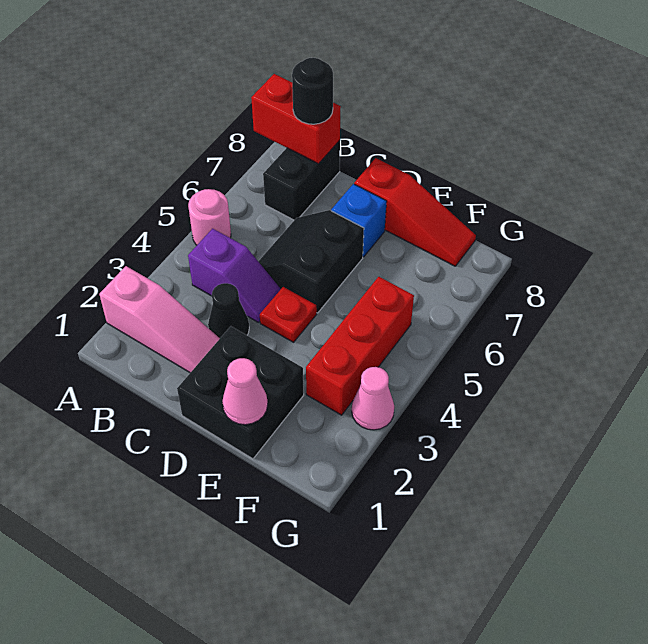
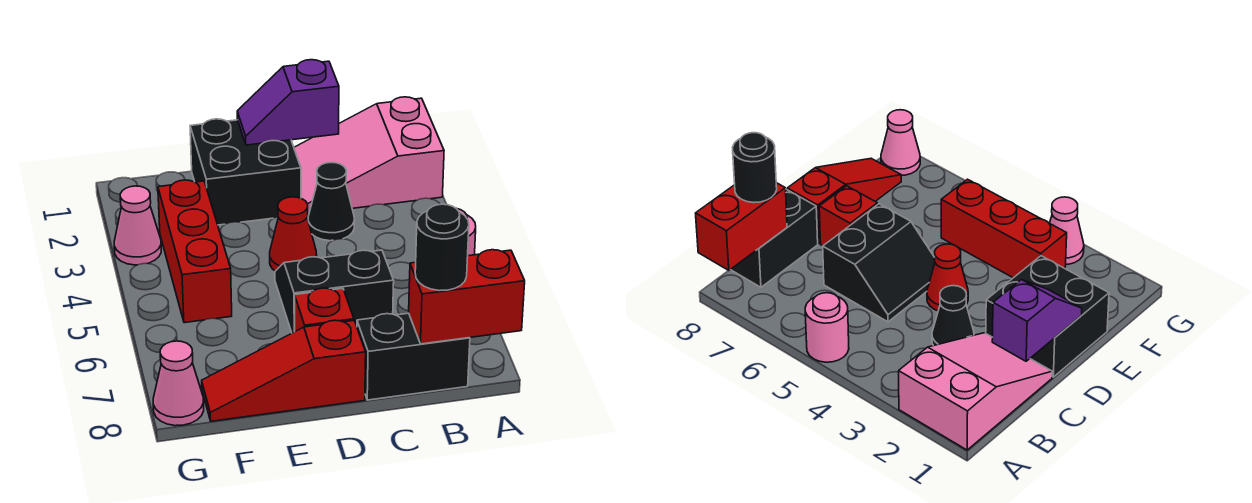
pink slope A2:C2 level 1 top A -> pink slope A1:C2 level 1 top A
purple slope B4:C4 level 1 top B -> purple slope C1:D1 level 2 top C
black brick B7:B8 level 1 -> black brick B8:C8 level 1
black slope C5:D6 level 1 top D -> black slope C5:D6 level 1 top 6
red plate D4 level 1 -> red cone D4 level 1
blue brick D7 level 1 -> red brick D7 level 1
pink cone E1 level 2 -> pink cone G8 level 1

